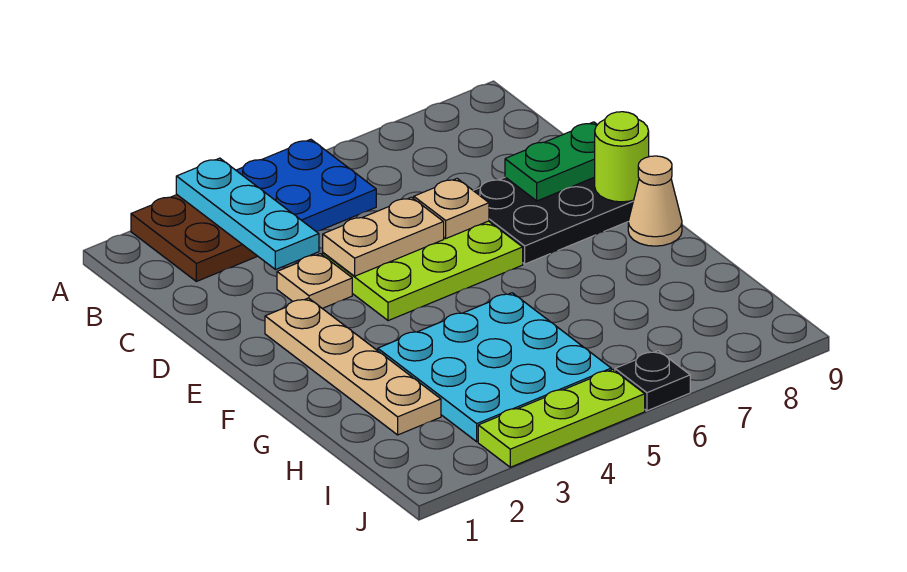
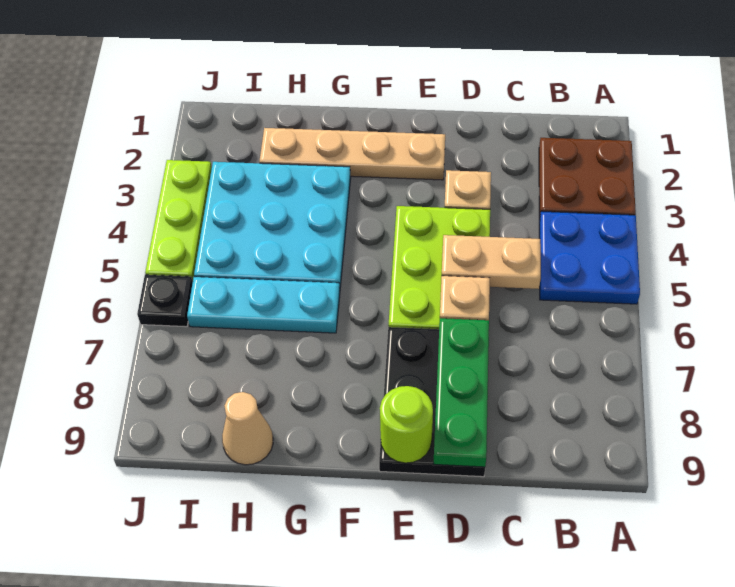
cyan plate A3:C3 level 2 -> cyan plate G6:I6 level 1
tan plate D4:D5 level 2 -> tan plate C5:D5 level 2
green plate D8:D9 level 2 -> green plate D7:D9 level 2
tan cone F9 level 1 -> tan cone H9 level 1

